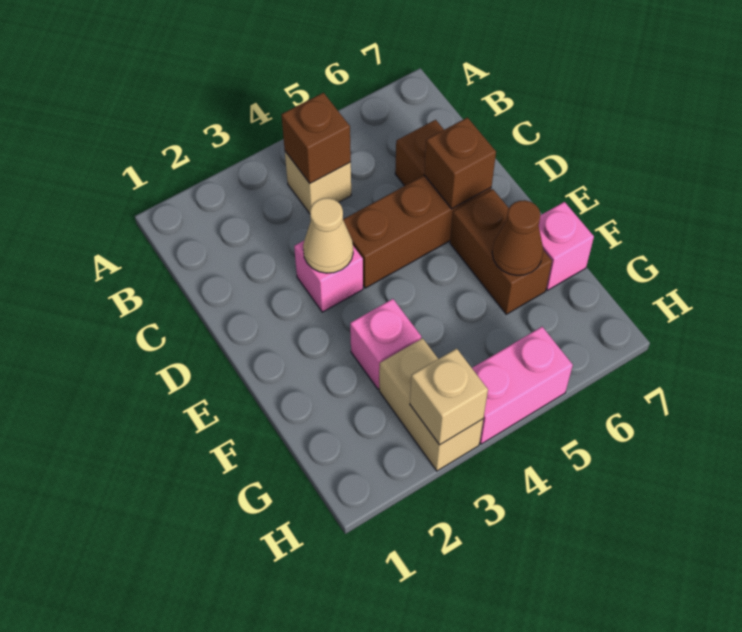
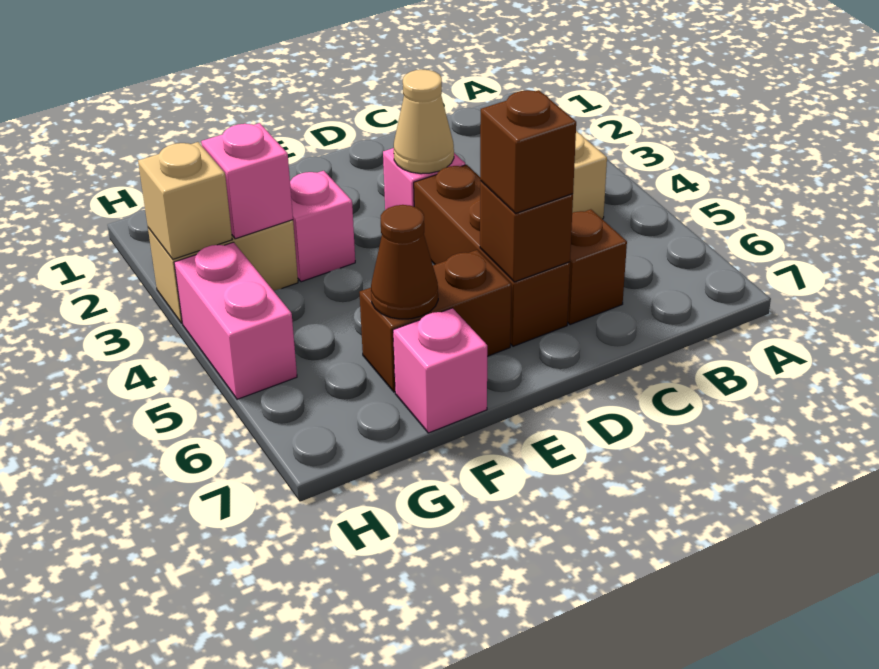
brown brick B4 level 2 -> brown brick D6 level 3
none -> pink brick G3 level 2

